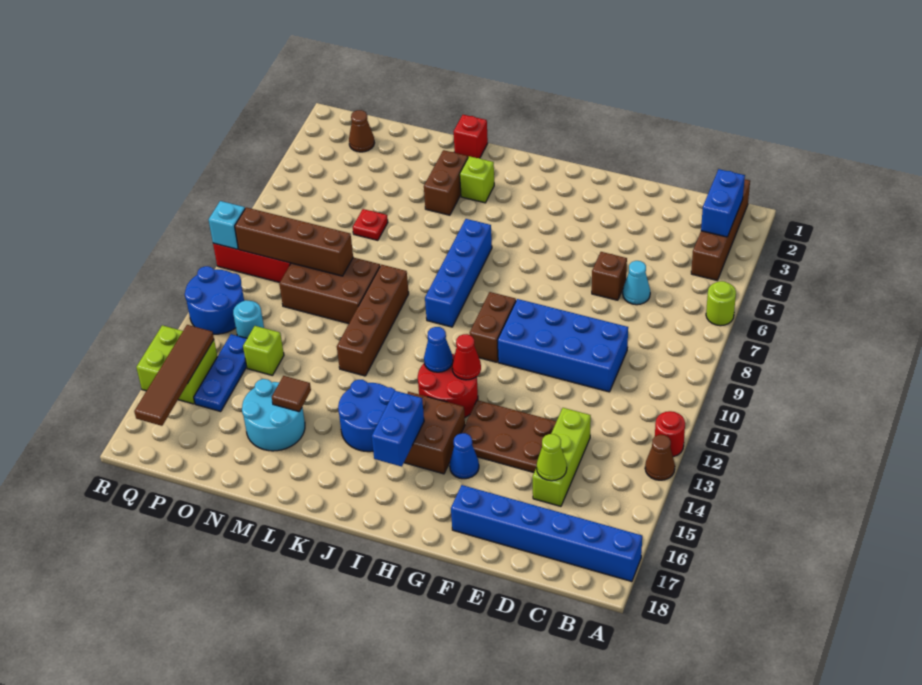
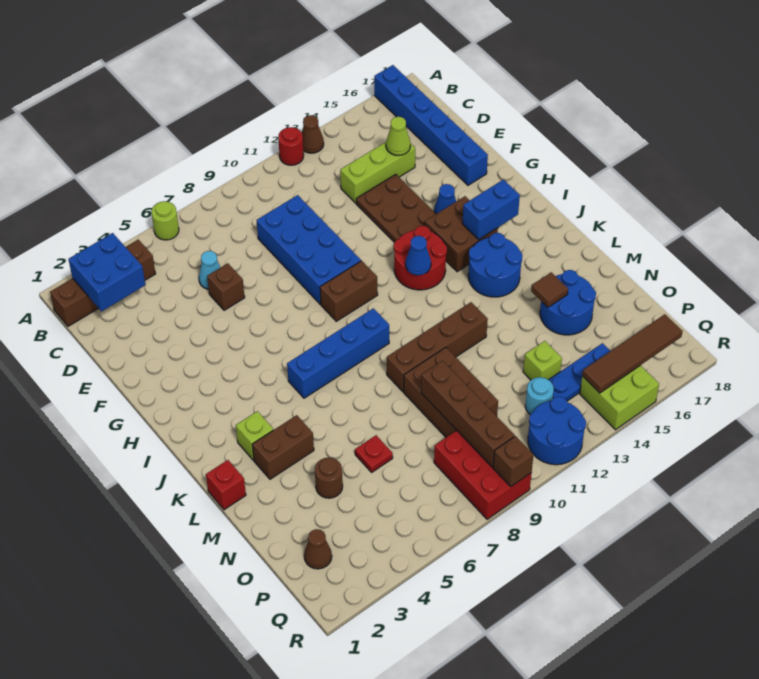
blue brick B2:B3 level 2 -> blue brick B2:C3 level 2
red cone H12 level 2 -> none
cyan round brick M15:N16 level 1 -> blue round brick M15:N16 level 1
none -> brown round brick N4 level 1
cyan brick R9 level 2 -> brown brick R9 level 2

